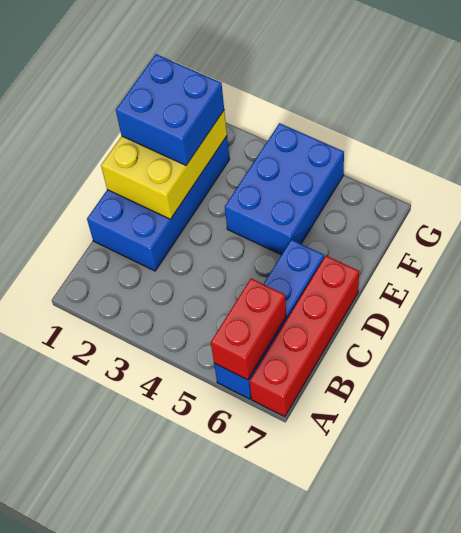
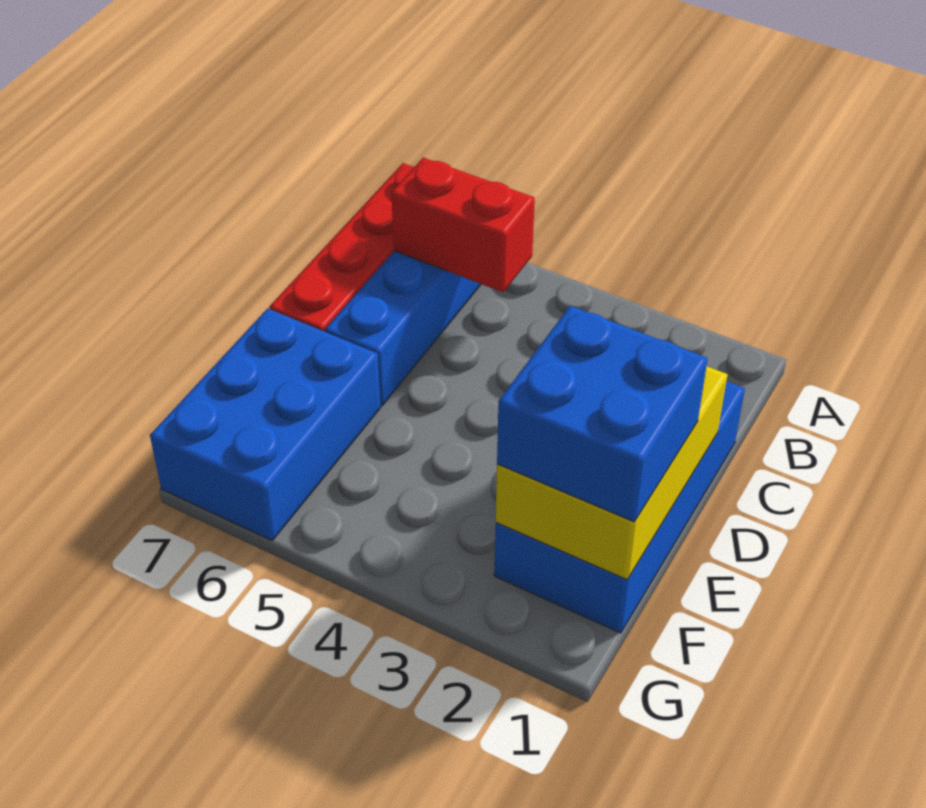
red brick A6:B6 level 2 -> red brick B5:B6 level 2
blue brick E4:G5 level 1 -> blue brick E6:G7 level 1

